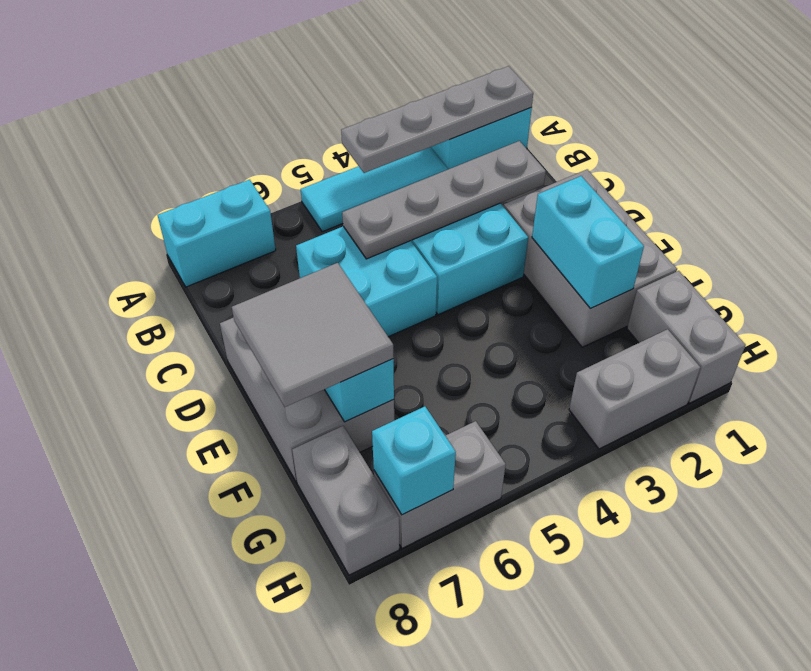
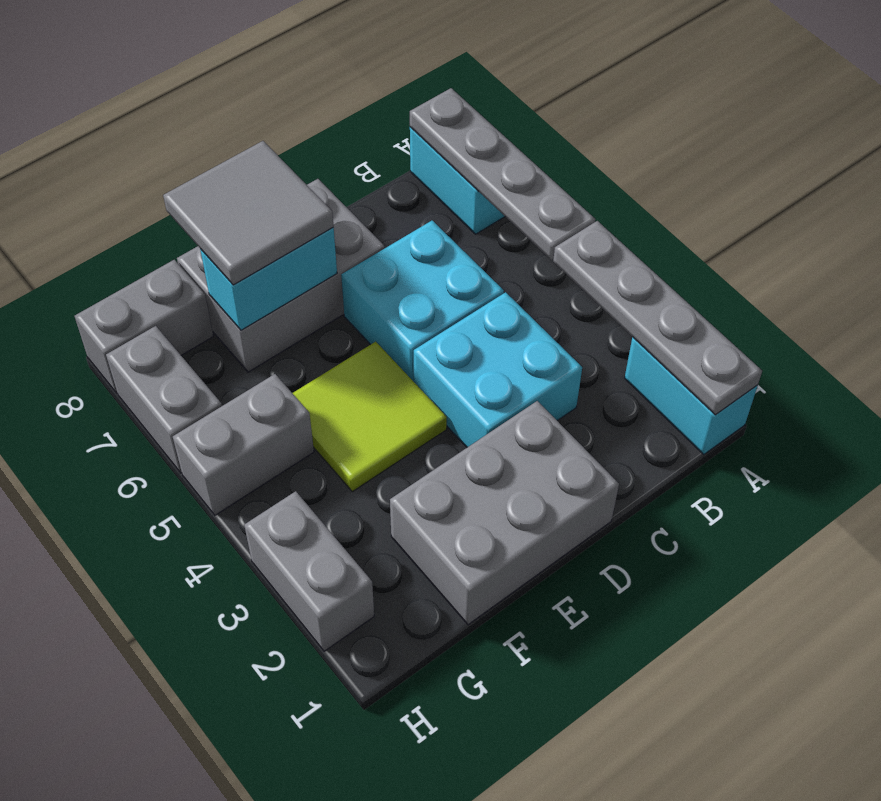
cyan tile A3:A5 level 1 -> none
grey plate C2:C5 level 2 -> grey plate A5:A8 level 2
cyan brick E2:F2 level 2 -> none
none -> lime tile E4:F5 level 1
grey brick G1:H1 level 1 -> grey brick G5:H5 level 1
cyan brick H7 level 2 -> none

